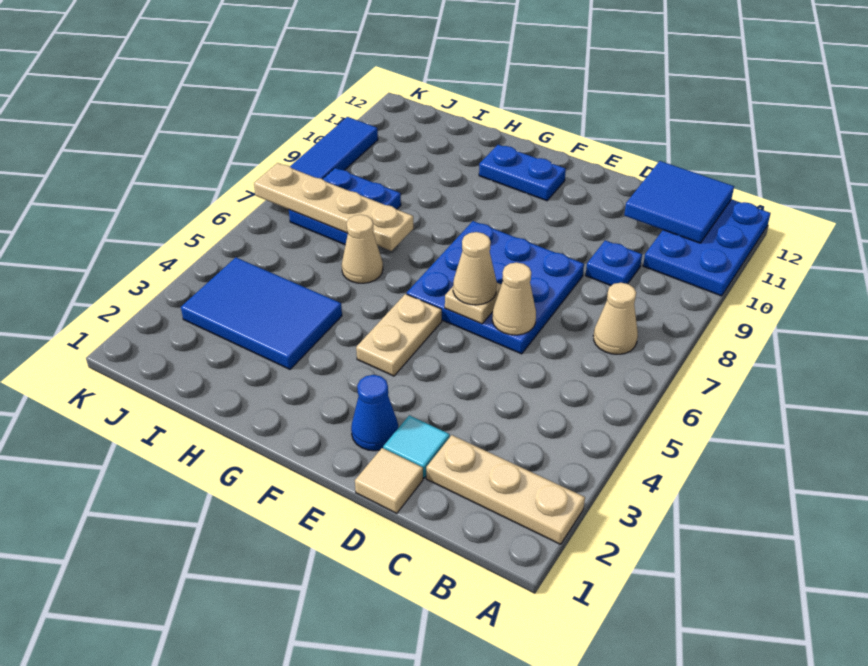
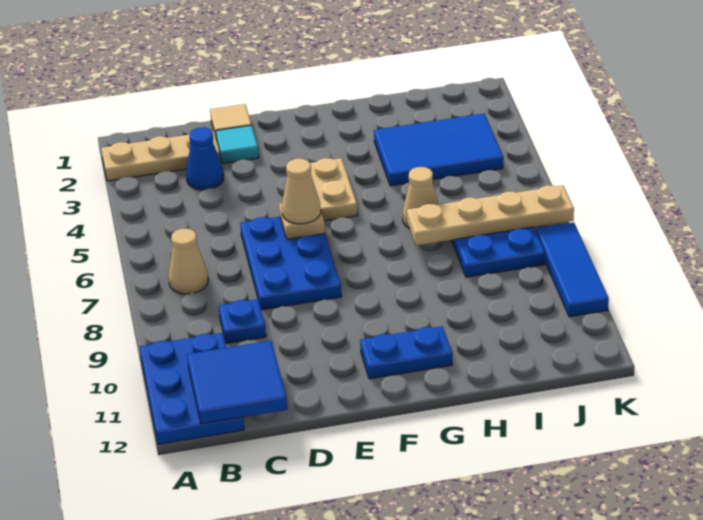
blue plate D6:F8 level 1 -> blue plate D6:E8 level 1
tan cone D6 level 2 -> none
blue cone E2 level 1 -> blue cone C3 level 1

